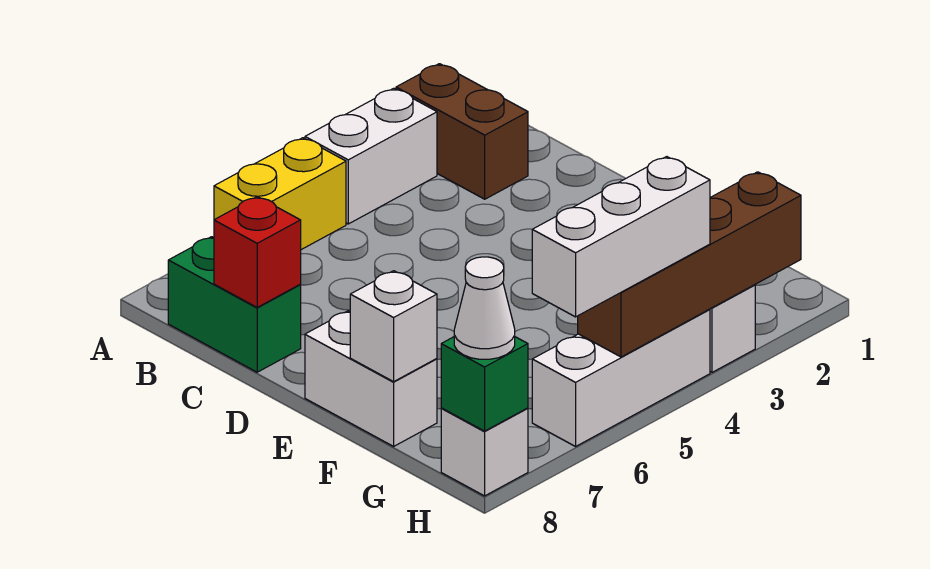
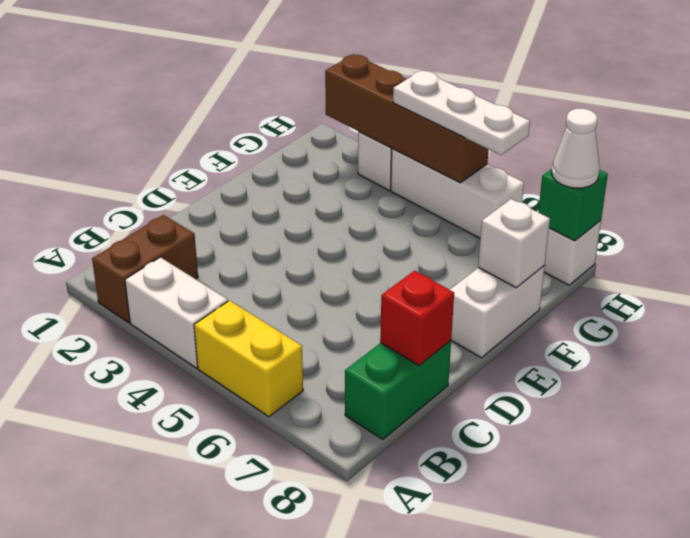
white brick H4:H6 level 3 -> white plate H4:H6 level 3

